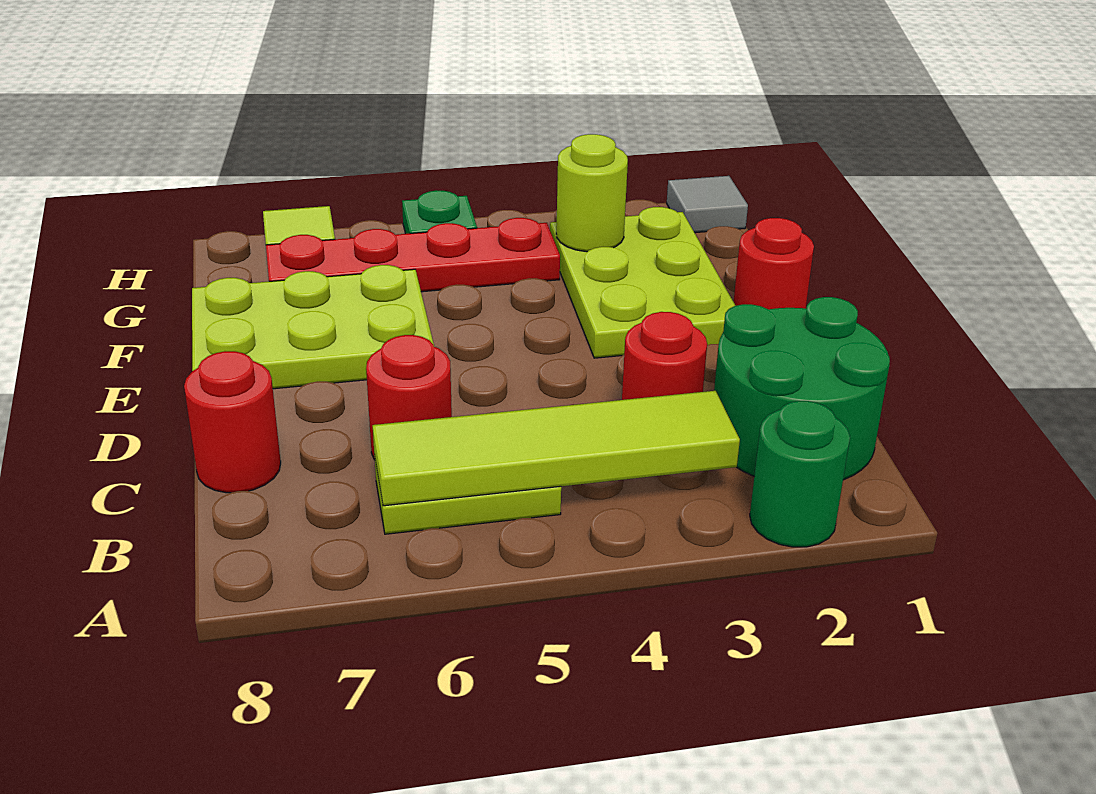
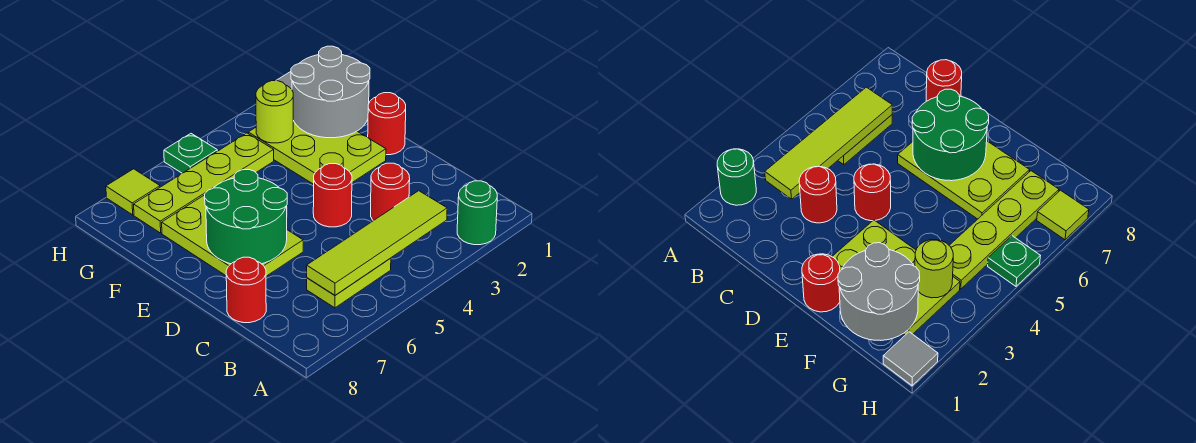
green round brick B1:C2 level 1 -> green round brick D6:E7 level 2
red round brick C6 level 1 -> red round brick D4 level 1
lime plate E6:F8 level 1 -> lime plate D6:F7 level 1
none -> grey round brick F1:G2 level 2
red plate G4:G7 level 1 -> lime plate G4:G7 level 1

